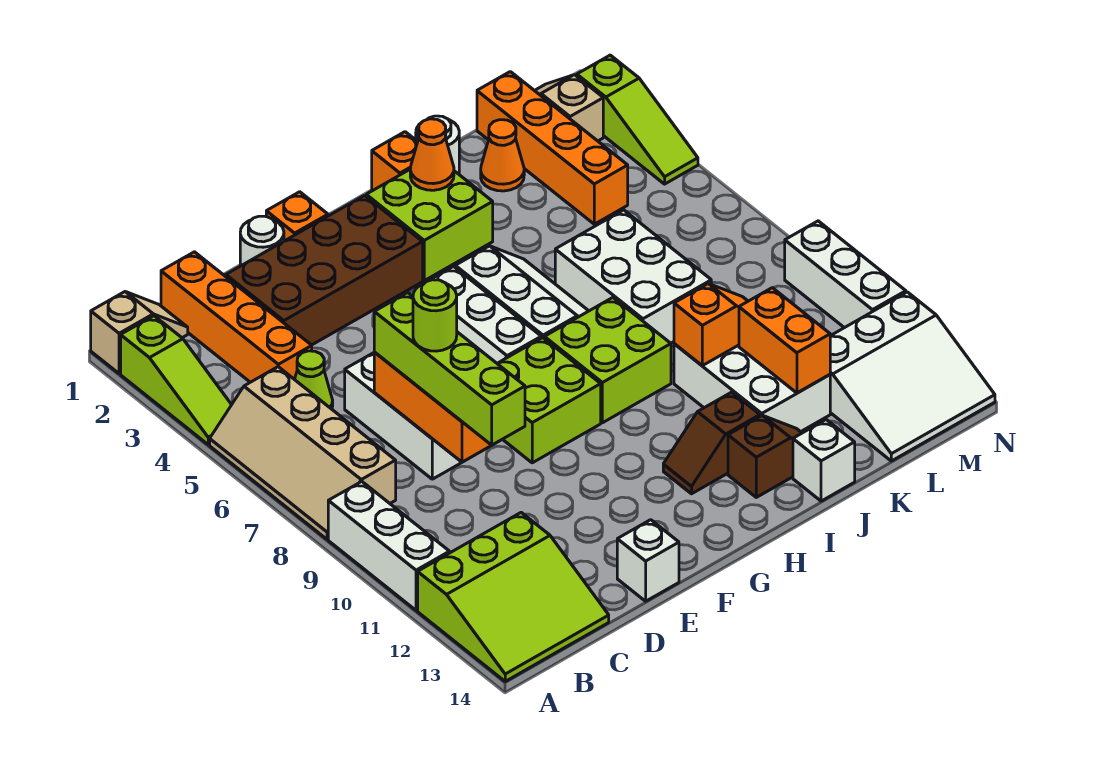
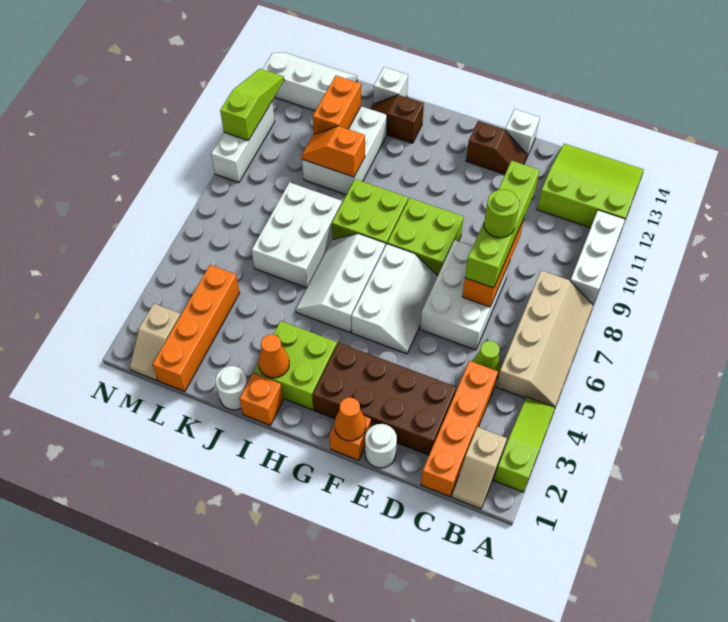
tan slope A1:B1 level 1 top A -> tan slope B1:B2 level 1 top 2
brown slope H12:I12 level 1 top I -> brown slope E13:F13 level 1 top F
orange cone K2 level 1 -> orange cone F1 level 2
white slope L12:N14 level 1 top 12 -> white slope L13:N14 level 1 top 13
lime slope N2:N4 level 1 top 2 -> lime slope N10:N12 level 2 top 10

